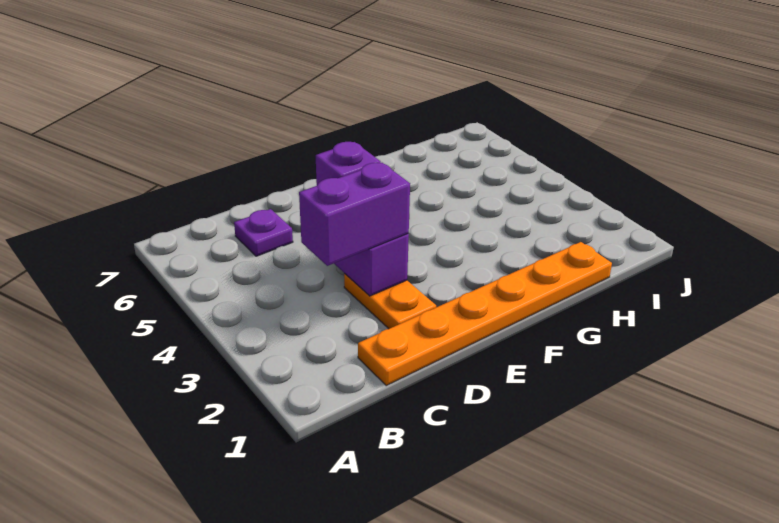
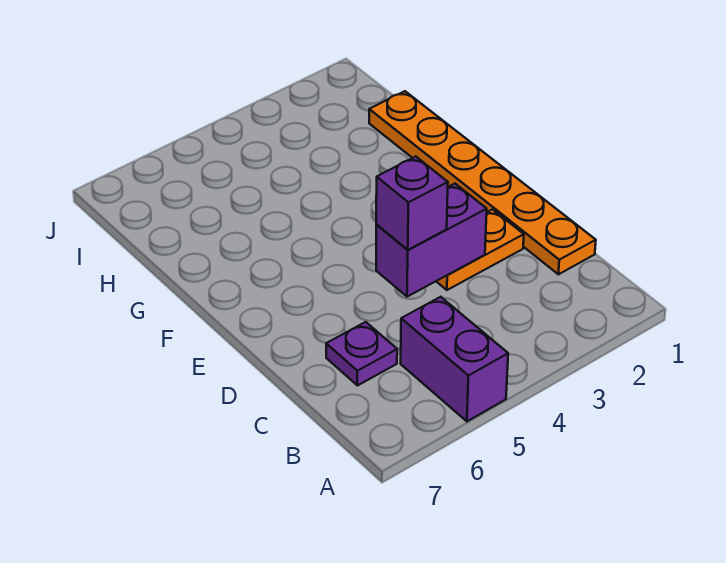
purple brick C3:D3 level 3 -> purple brick A5:B5 level 1

